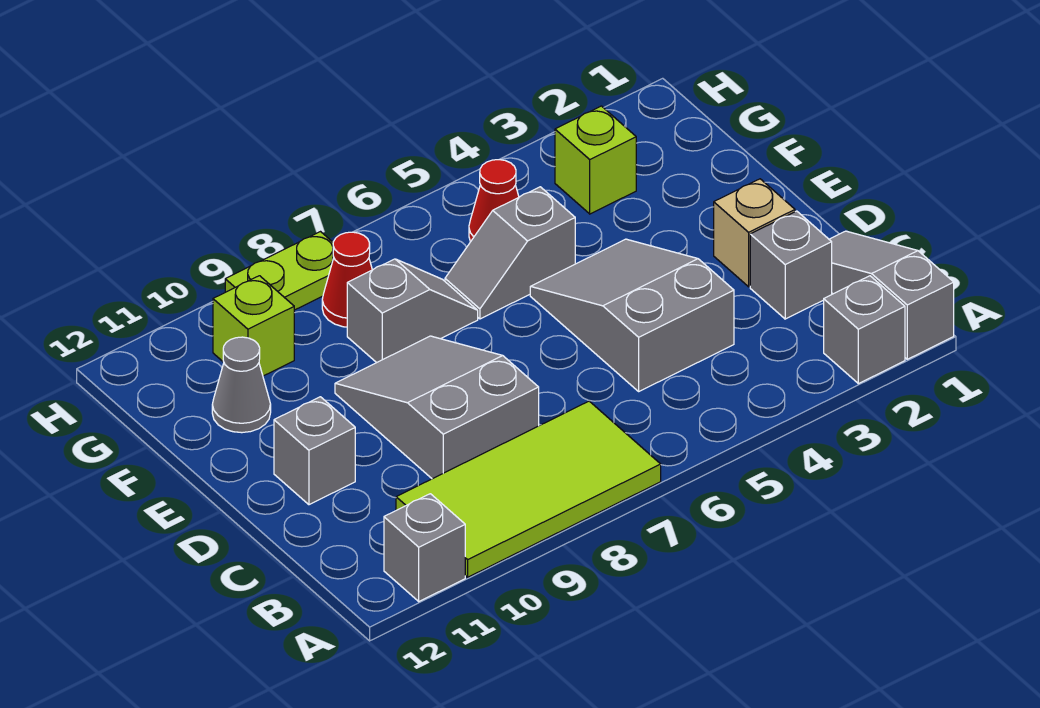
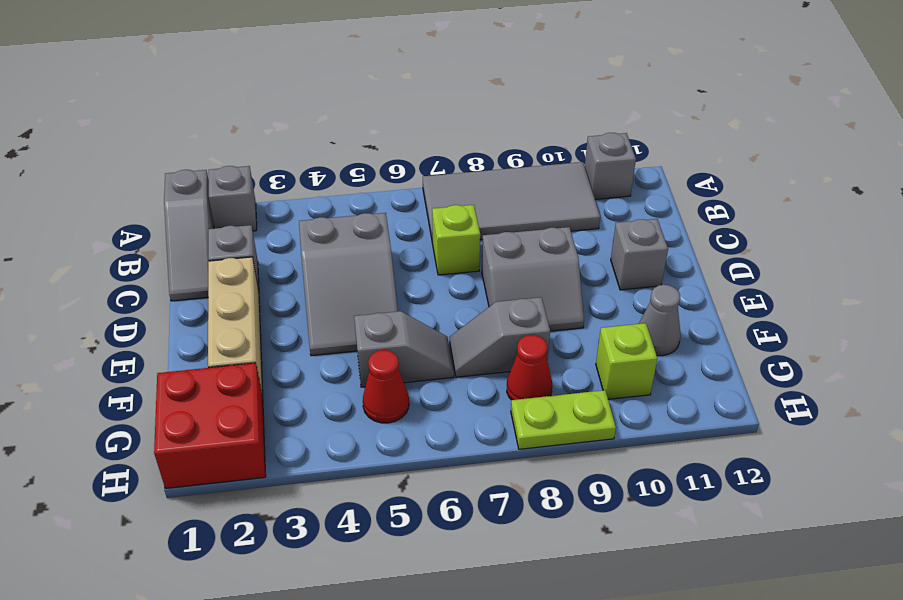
lime tile A7:B10 level 1 -> grey tile A7:B10 level 1
grey slope C8:E9 level 1 top C -> grey slope D8:E9 level 1 top D
tan brick D2 level 1 -> tan brick D2:F2 level 1
none -> red brick G1:H2 level 1
lime brick G3 level 1 -> lime brick C7 level 1

